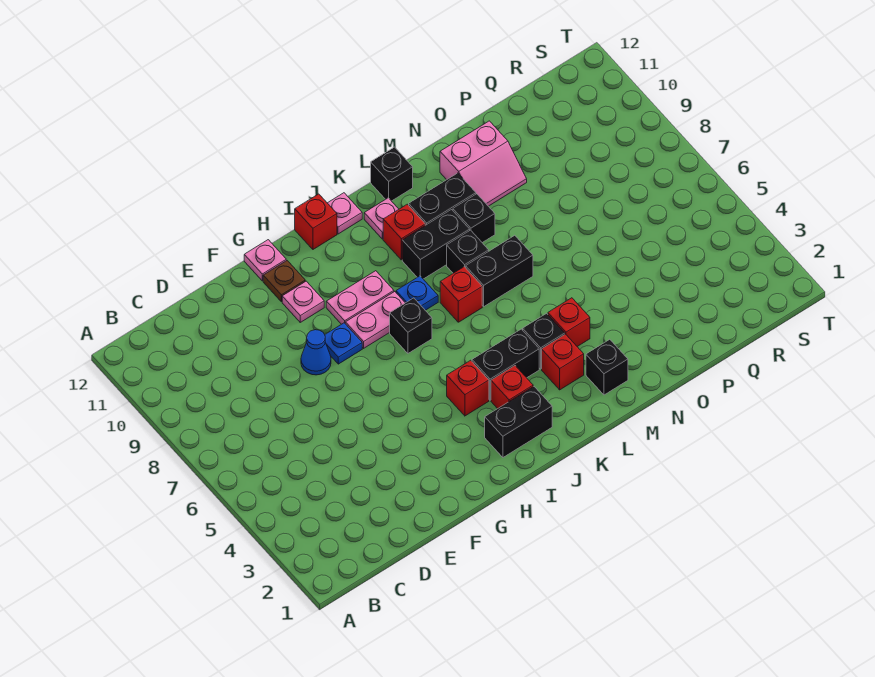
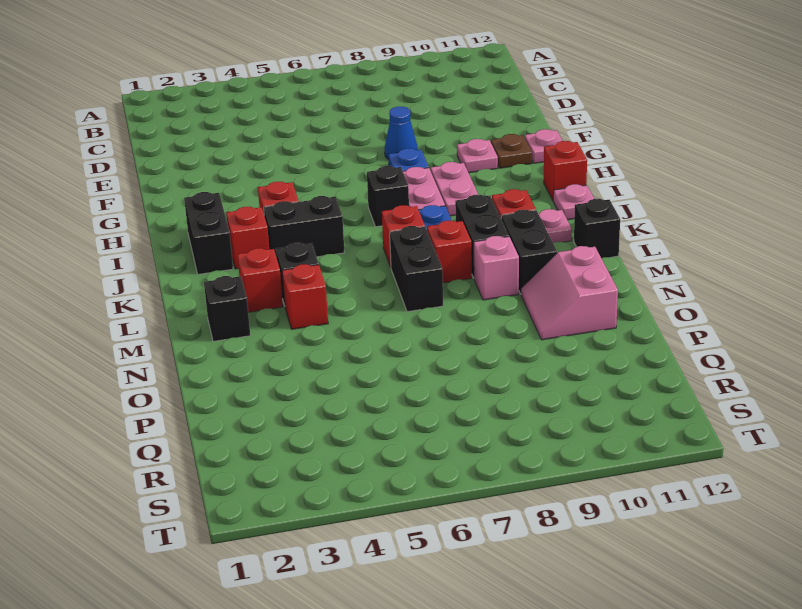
black brick J4:K4 level 1 -> black brick J4:J5 level 1
black brick L8 level 1 -> red brick L8 level 1
black brick M9 level 1 -> pink brick M9 level 1

